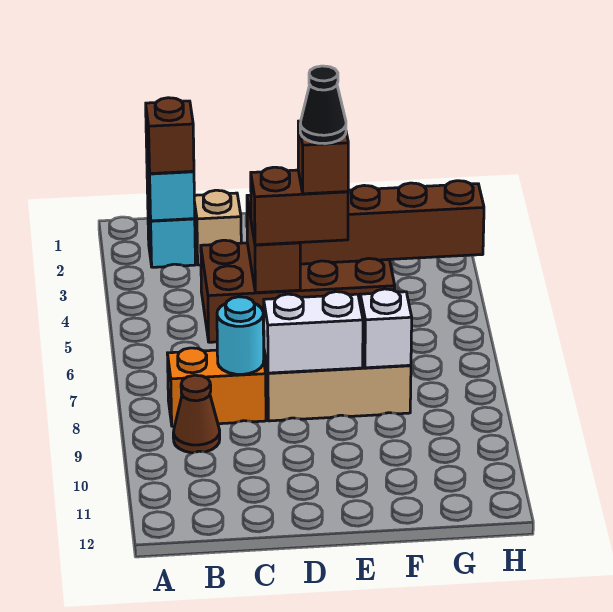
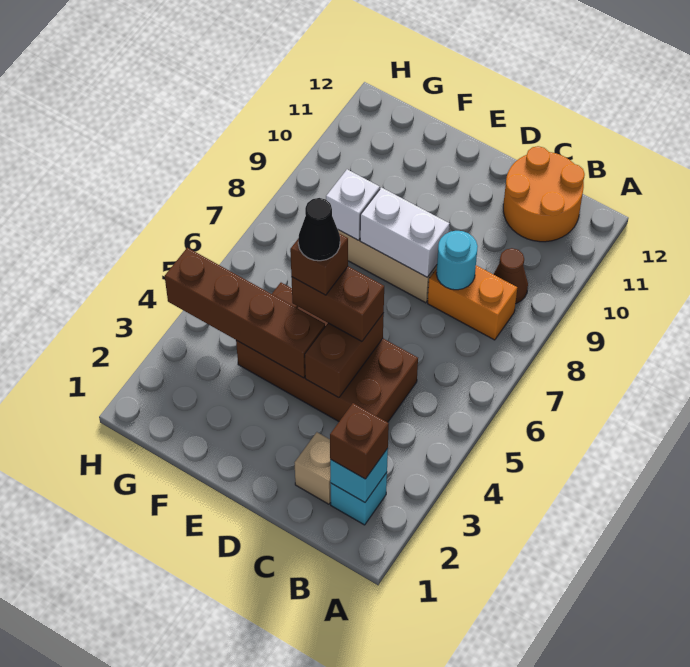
none -> orange round brick B11:C12 level 1

